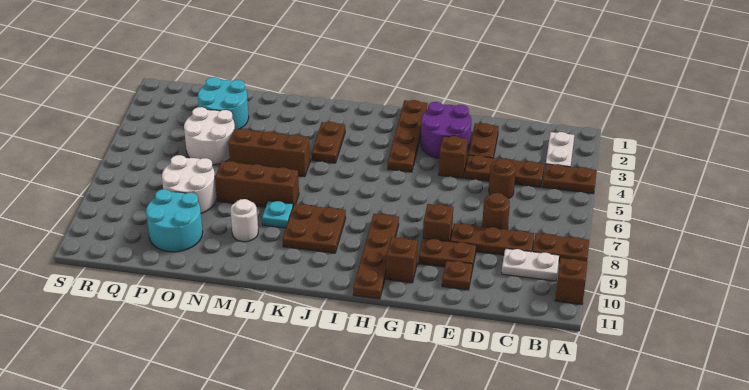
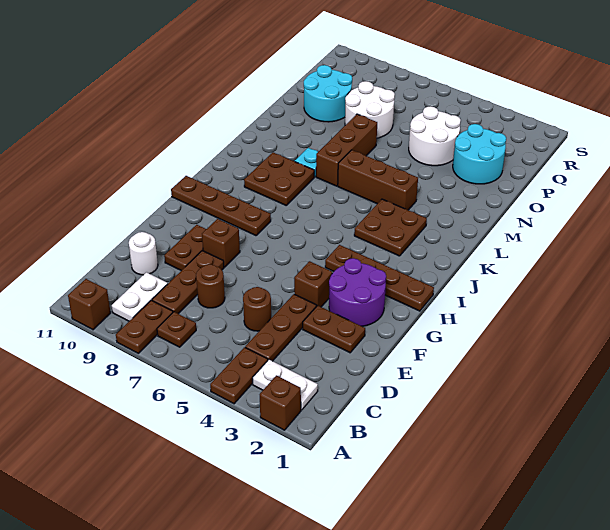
brown plate E10 level 1 -> brown plate B7 level 1
brown brick G10 level 1 -> brown brick A2 level 1
brown plate K3:K4 level 1 -> brown plate J3:K4 level 1
brown brick L5:N5 level 1 -> brown brick L4:L6 level 1
white round brick M9 level 1 -> white round brick D10 level 1

